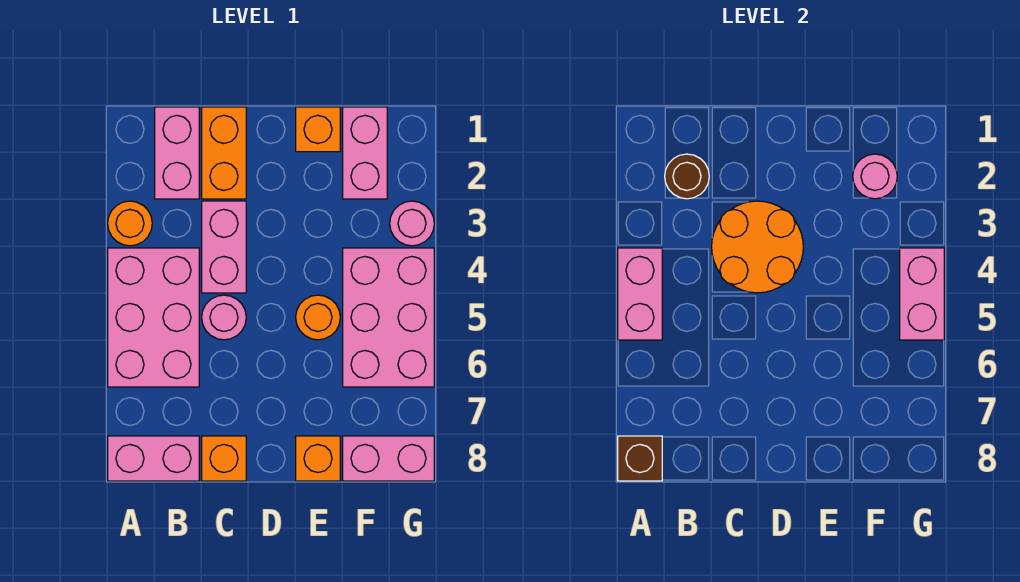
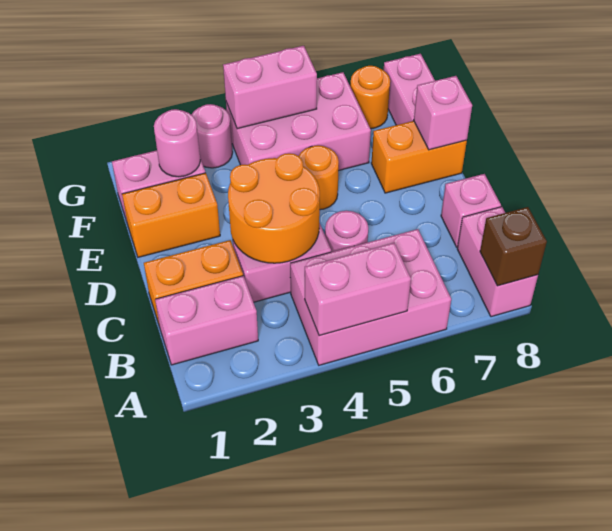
orange round brick A3 level 1 -> orange round brick G7 level 1
brown round brick B2 level 2 -> none
orange brick C8 level 1 -> pink brick C8 level 1
orange brick E1 level 1 -> orange brick E1:E2 level 1
orange brick E8 level 1 -> orange brick E7:E8 level 1
none -> pink brick E8 level 2

